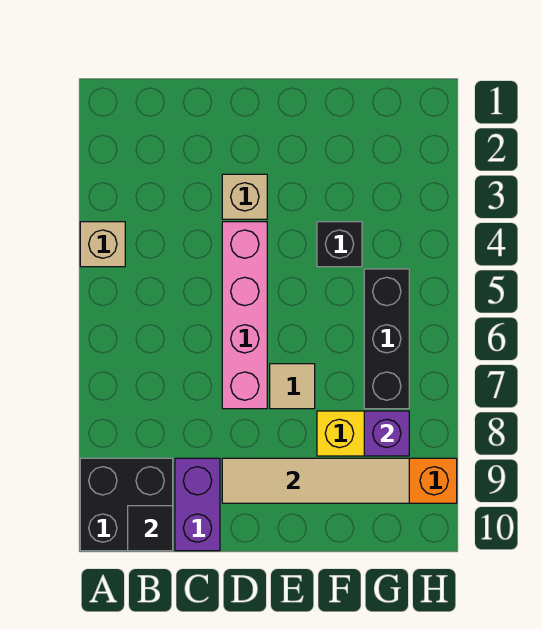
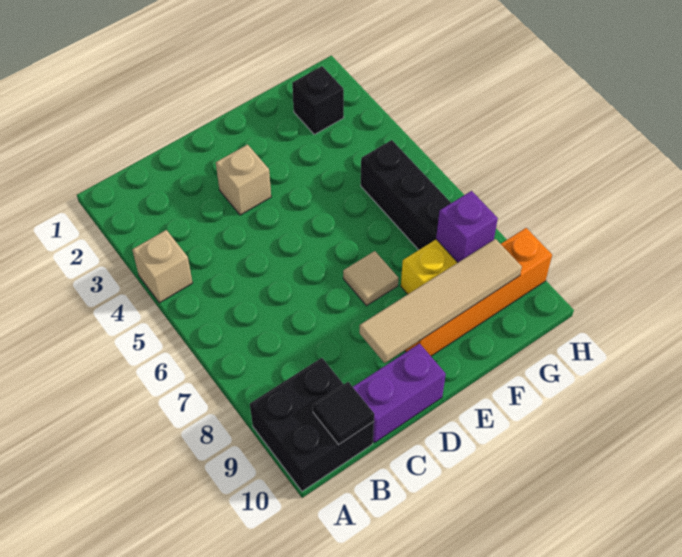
purple brick C9:C10 level 1 -> purple brick C10:D10 level 1
pink brick D4:D7 level 1 -> none
black brick F4 level 1 -> black brick G2 level 1

